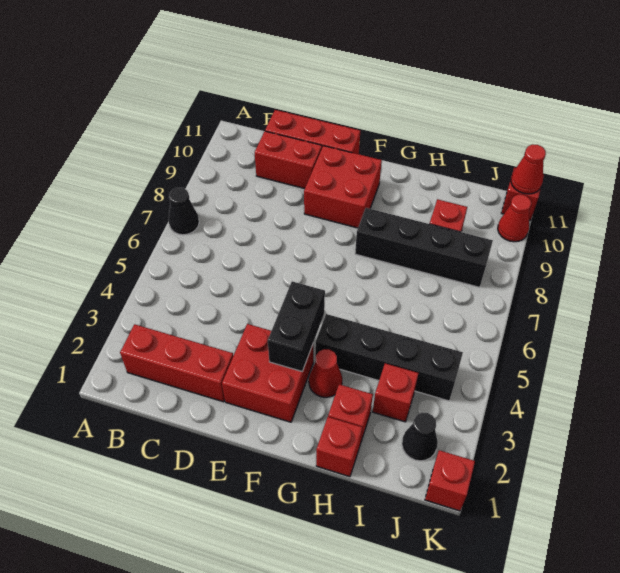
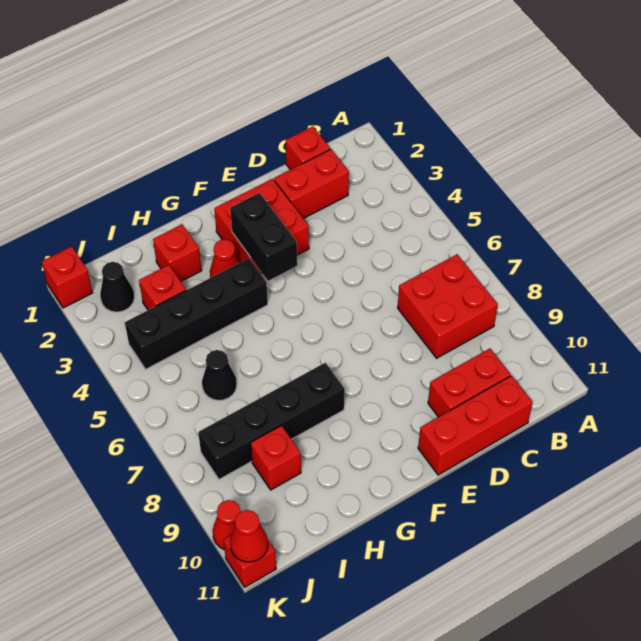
black cone A7 level 1 -> black cone I6 level 1
red brick B2:D2 level 1 -> red brick C2:D2 level 1
red brick E9:F10 level 1 -> red brick B7:C8 level 1
red brick H1 level 1 -> red brick C1 level 1

